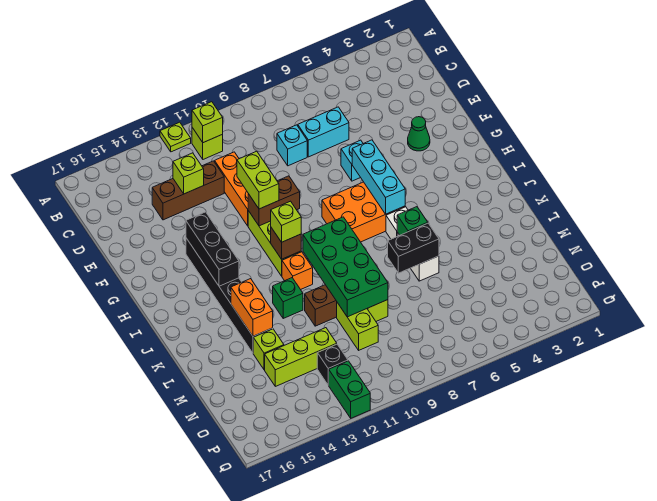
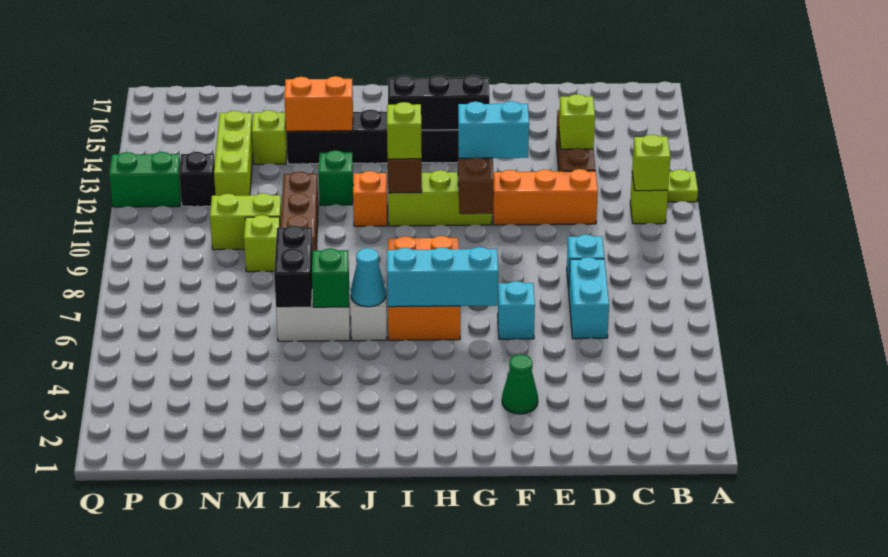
lime brick F11:G11 level 3 -> cyan brick F11:G11 level 3
none -> cyan cone J6 level 2
green brick J9:M10 level 2 -> none

